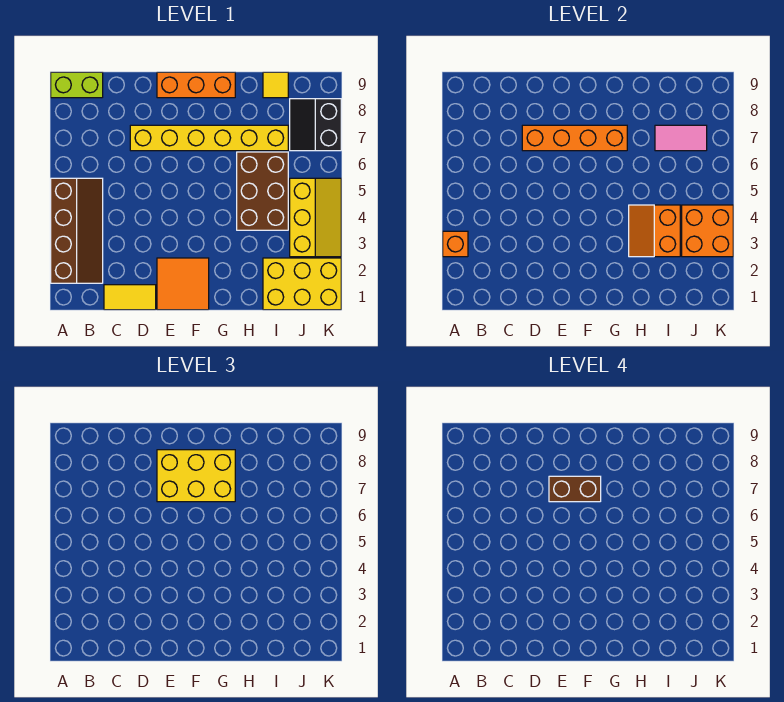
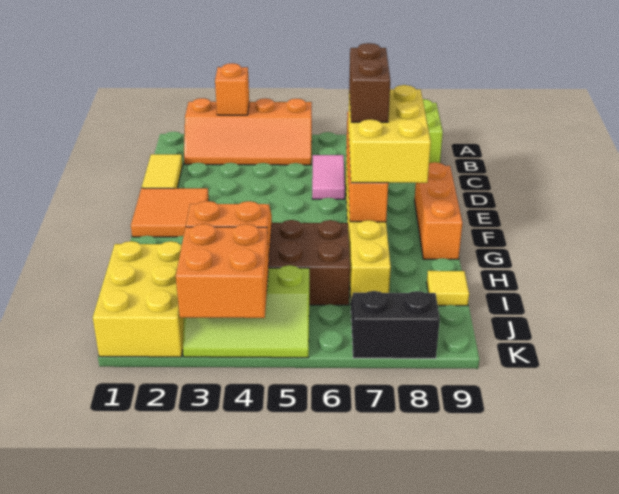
brown slope A2:B5 level 1 top A -> orange slope A2:B5 level 1 top A
pink tile I7:J7 level 2 -> pink tile C6:D6 level 1
yellow slope J3:K5 level 1 top J -> lime slope J3:K5 level 1 top J

